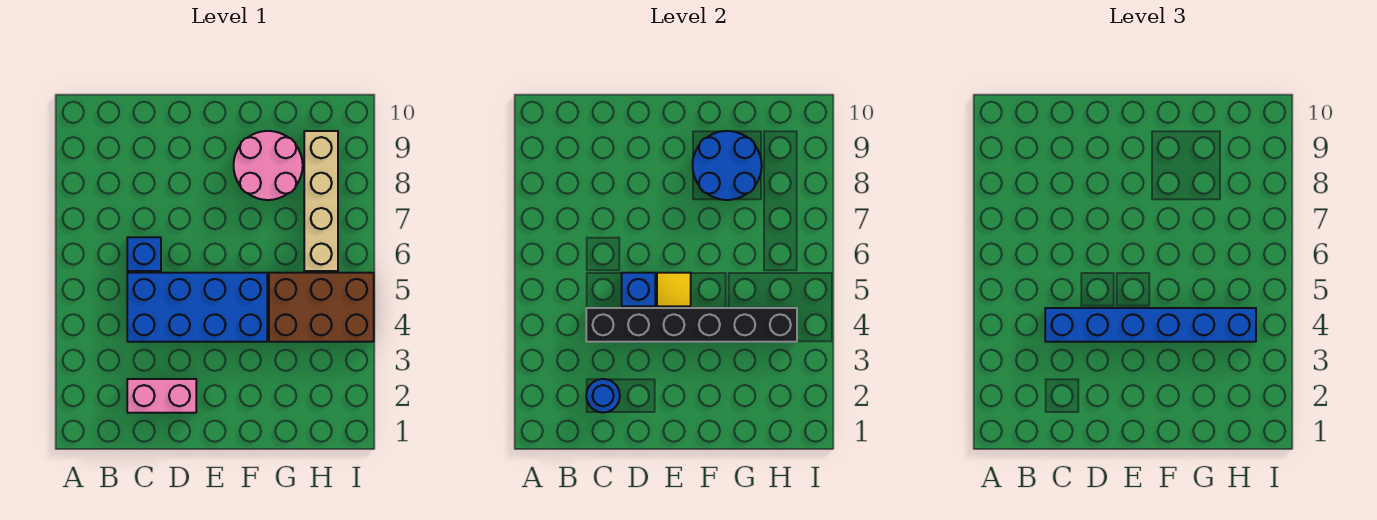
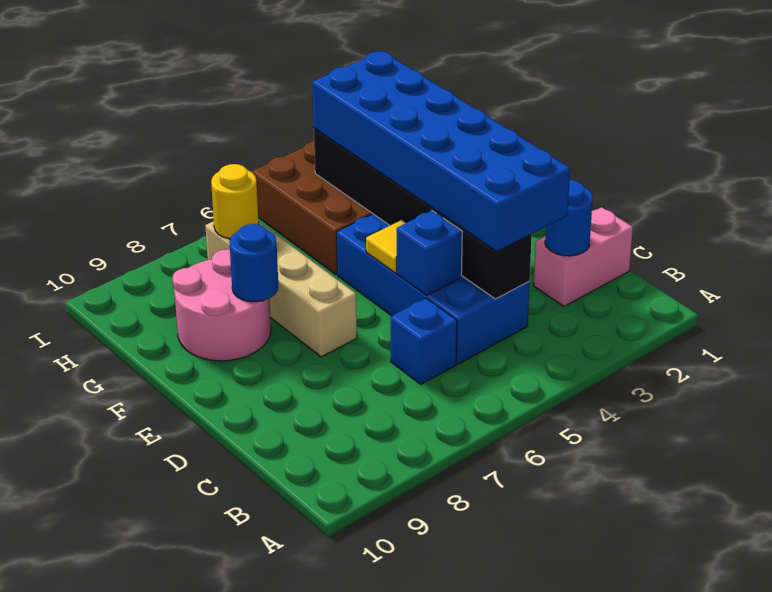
pink brick C2:D2 level 1 -> pink brick C1:C2 level 1
blue brick C4:H4 level 3 -> blue brick C3:H4 level 3
blue round brick F8:G9 level 2 -> blue round brick F8 level 2
tan brick H6:H9 level 1 -> tan brick E7:H7 level 1
none -> yellow round brick H7 level 2

